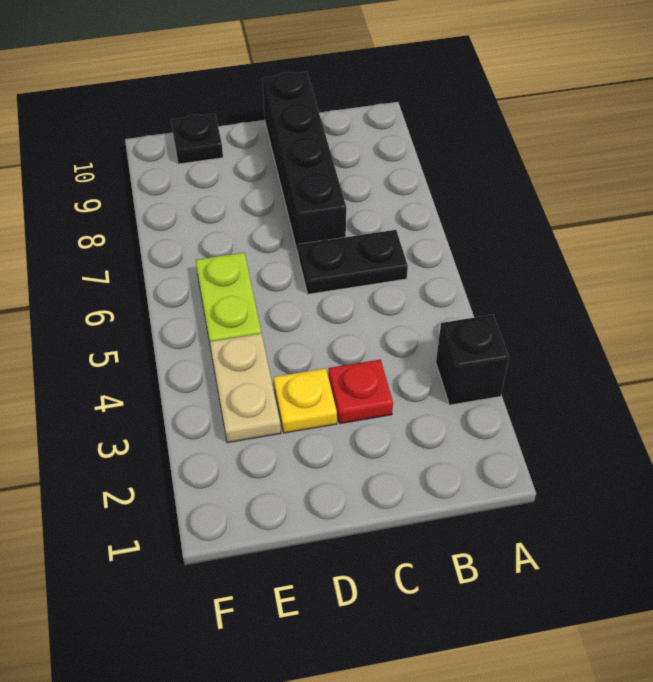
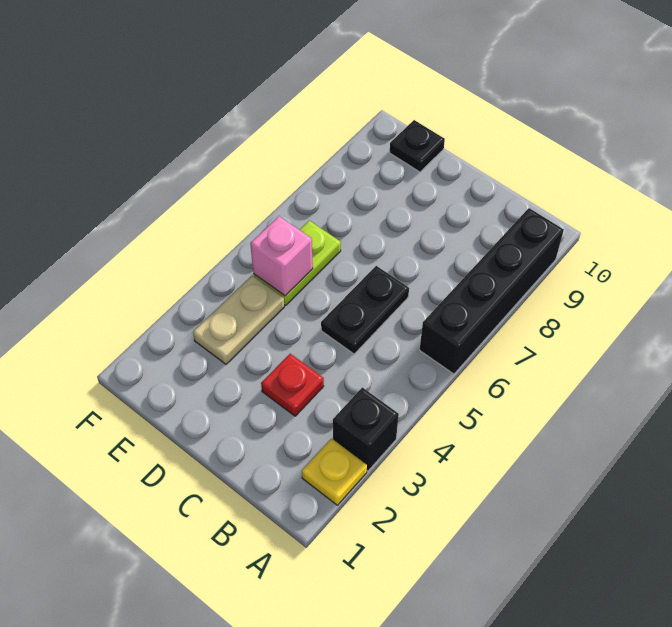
black plate B6:C6 level 1 -> black plate C5:C6 level 1
black brick C7:C10 level 1 -> black brick A6:A9 level 1
yellow plate D3 level 1 -> yellow plate A2 level 1
none -> pink brick E5 level 2

